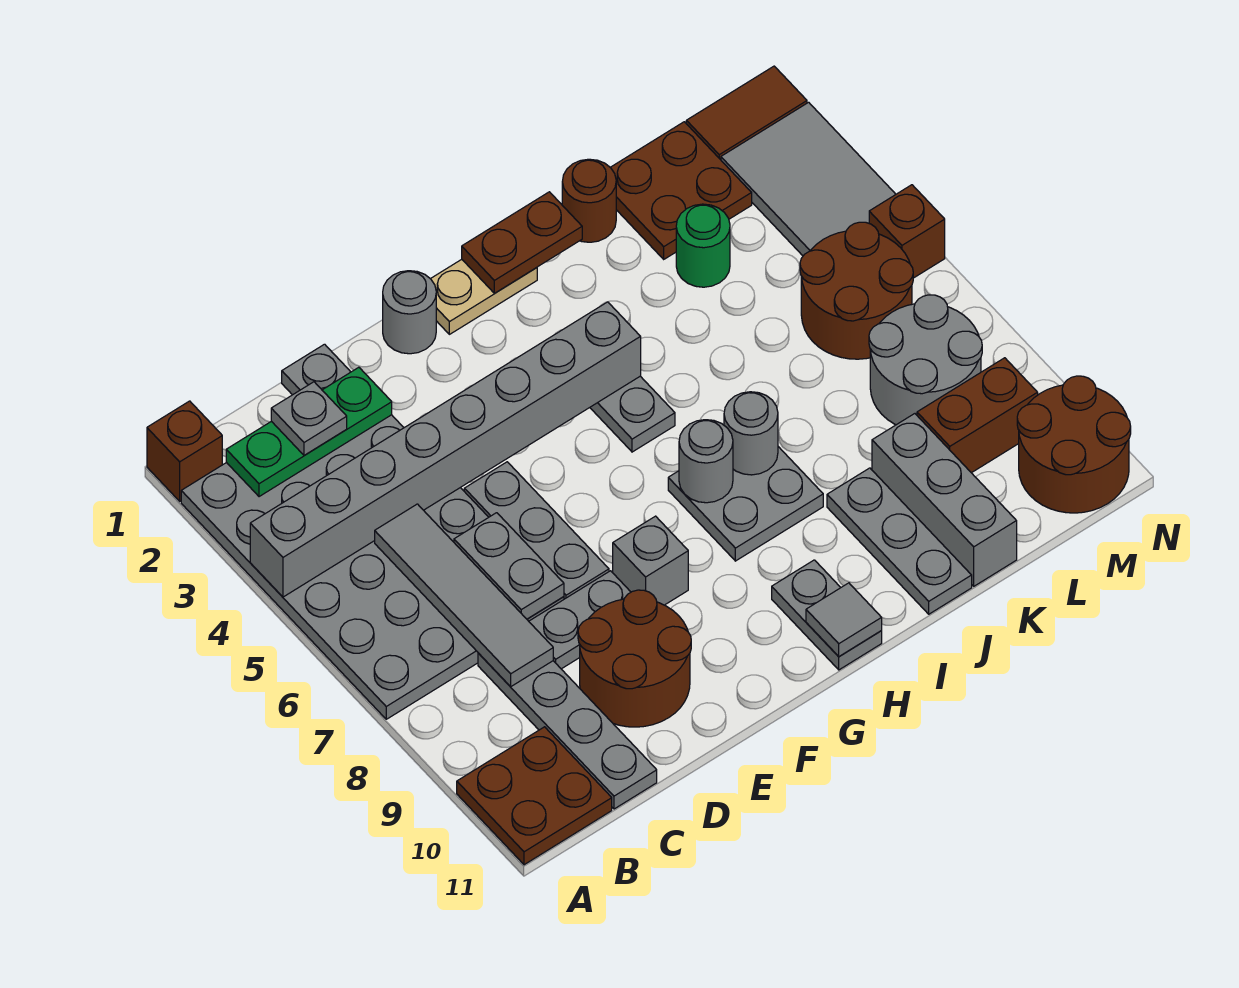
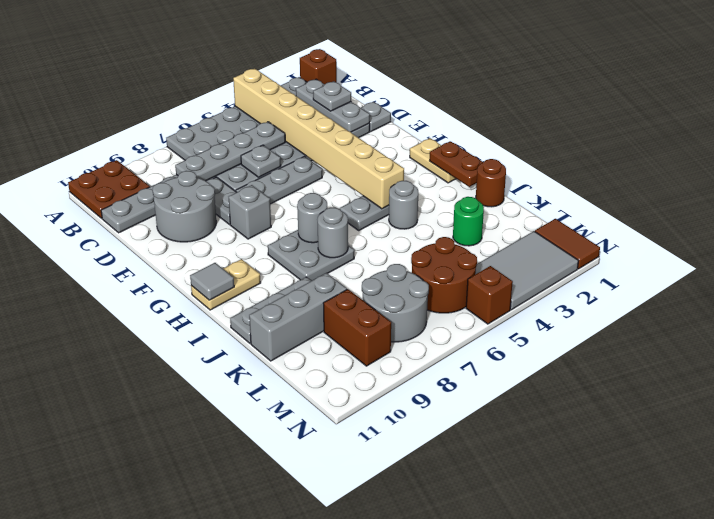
grey brick A4:H4 level 2 -> tan brick A4:H4 level 2
green plate B2:D2 level 2 -> grey plate B2:D2 level 2
grey tile C5:C8 level 2 -> grey plate C5:C8 level 2
grey plate D6:D7 level 2 -> grey plate D6 level 2
brown round brick D9:E10 level 1 -> grey round brick D9:E10 level 1
grey round brick F1 level 1 -> grey round brick I4 level 1
grey plate H10:H11 level 1 -> tan plate H10:H11 level 1
brown plate K1:L2 level 1 -> none
brown round brick M10:N11 level 1 -> none

